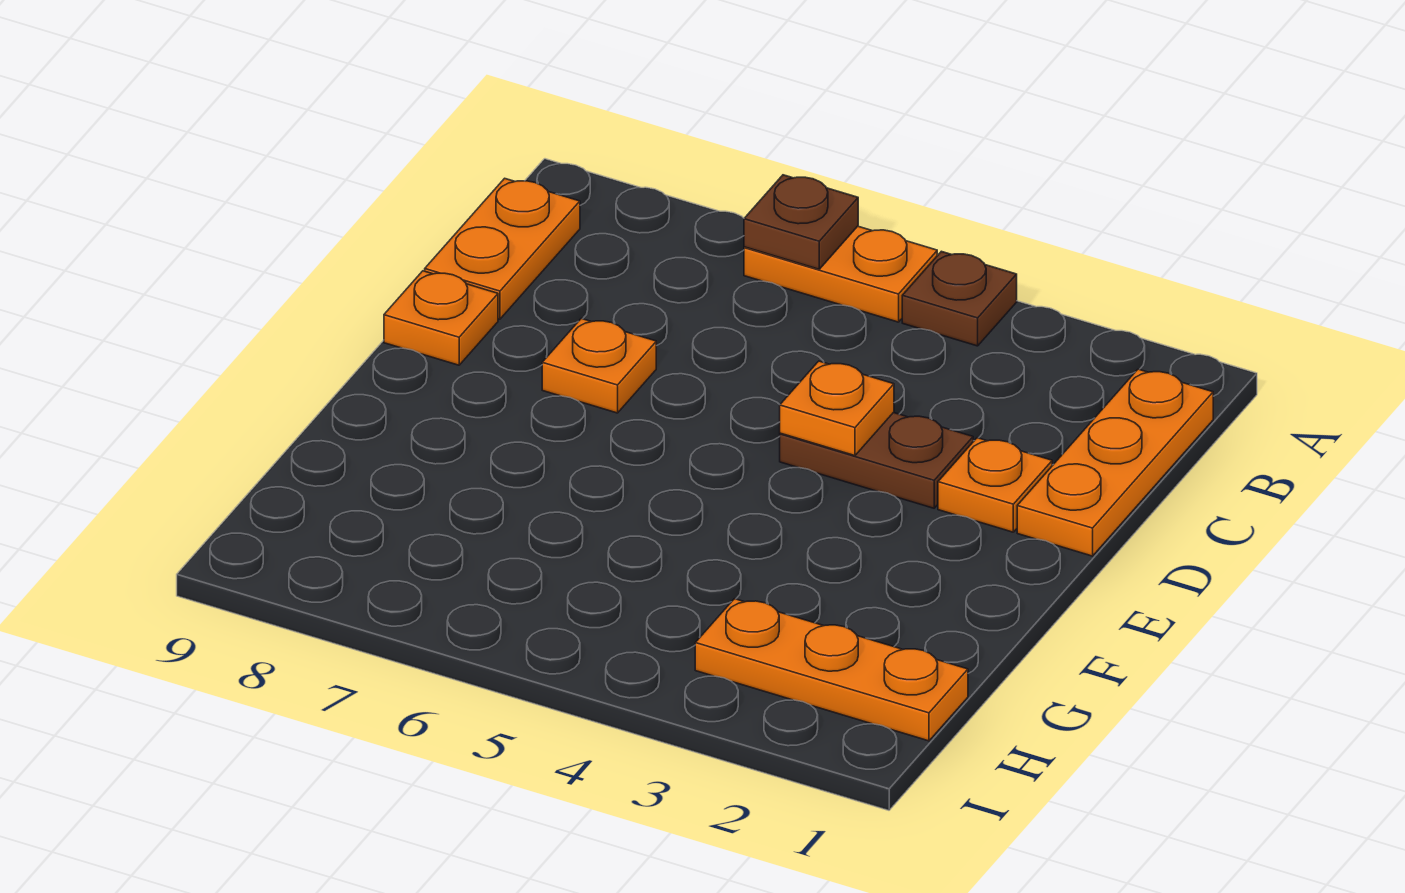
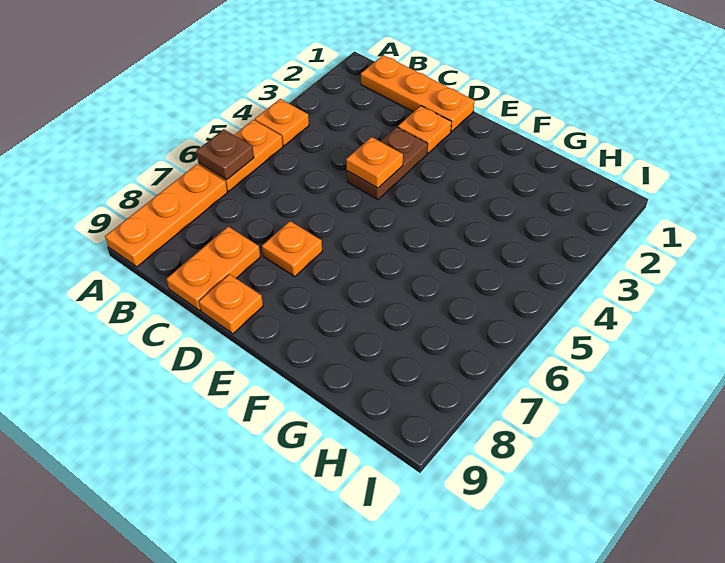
brown plate A4 level 1 -> orange plate A4 level 1
orange plate B9:C9 level 1 -> orange plate C8:C9 level 1
orange plate H1:H3 level 1 -> orange plate A7:A9 level 1

